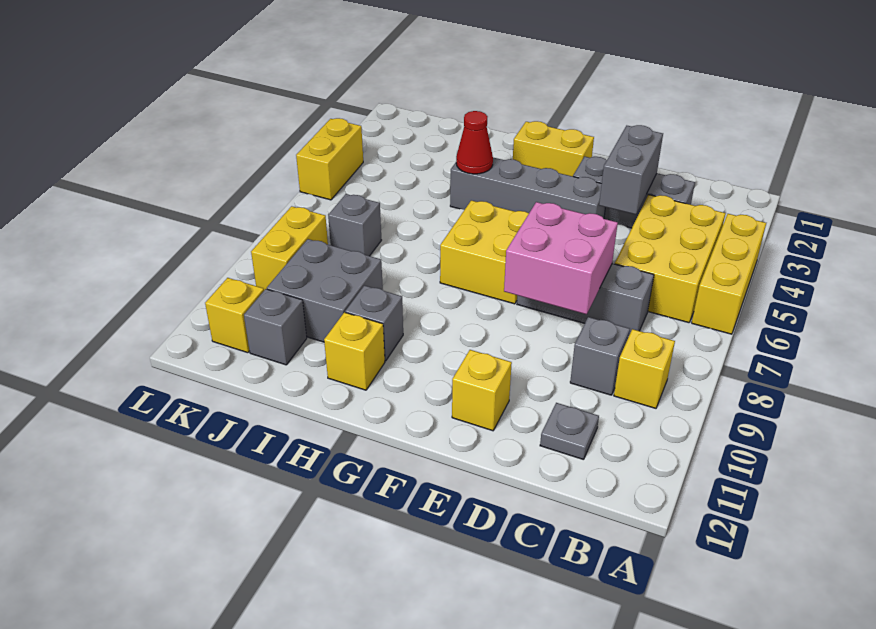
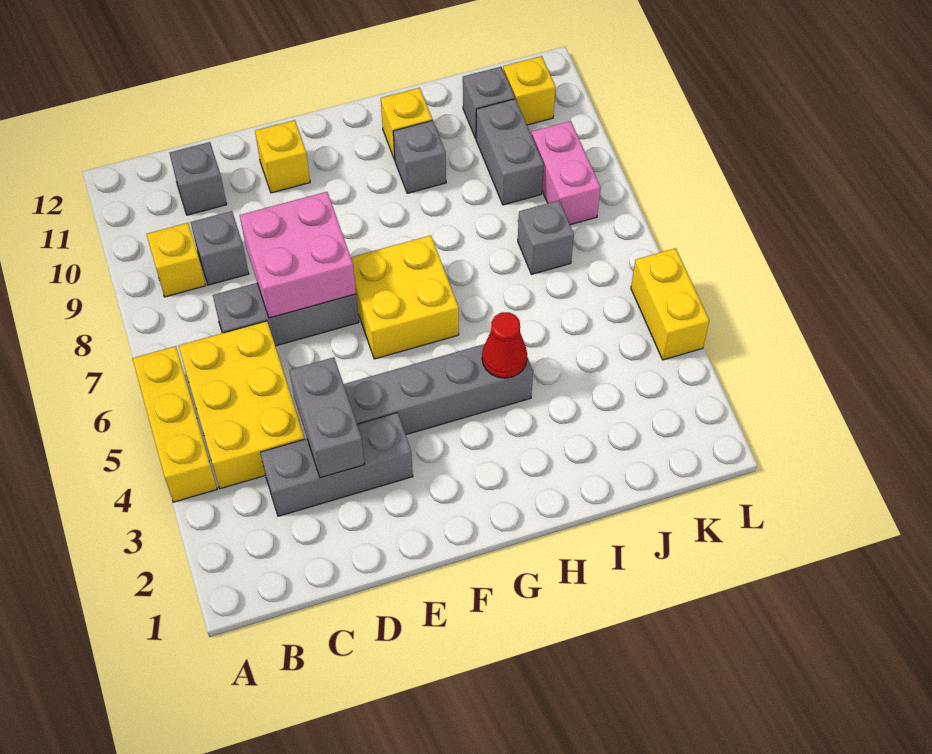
grey plate C11 level 1 -> grey brick C11 level 1
yellow brick F2:G2 level 1 -> none
grey brick I9:J10 level 1 -> grey brick J9:J10 level 1
yellow brick K8:K9 level 1 -> pink brick K8:K9 level 1

